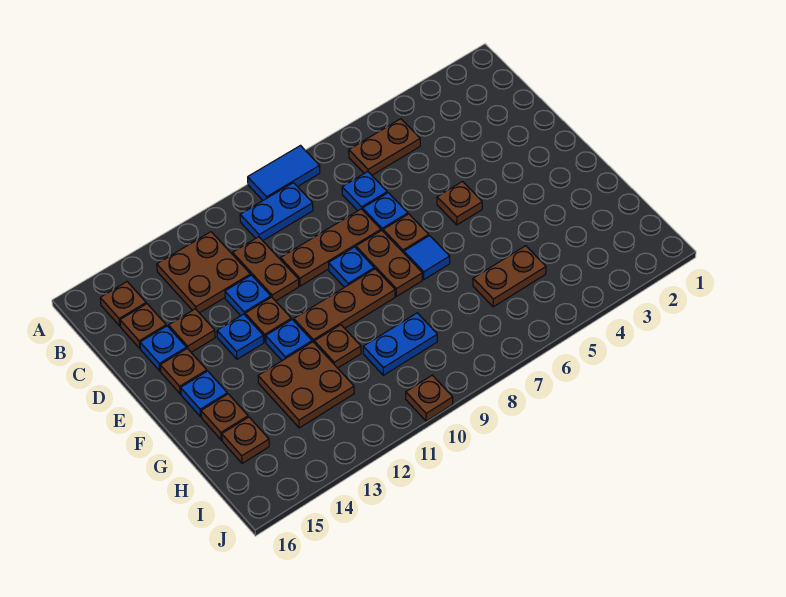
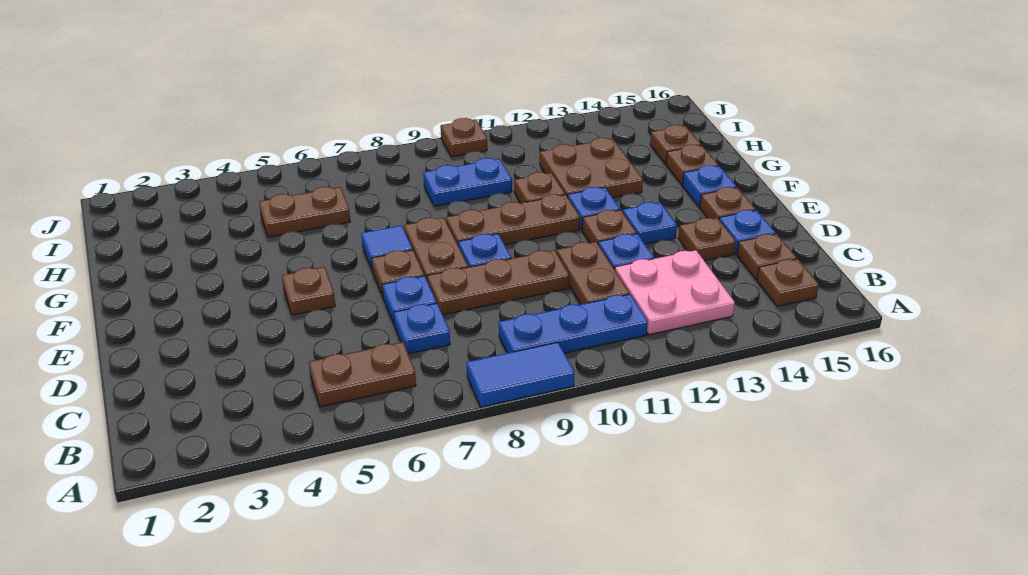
blue plate B9:B10 level 1 -> blue plate B9:B11 level 1
brown plate B12:C13 level 1 -> pink plate B12:C13 level 1

